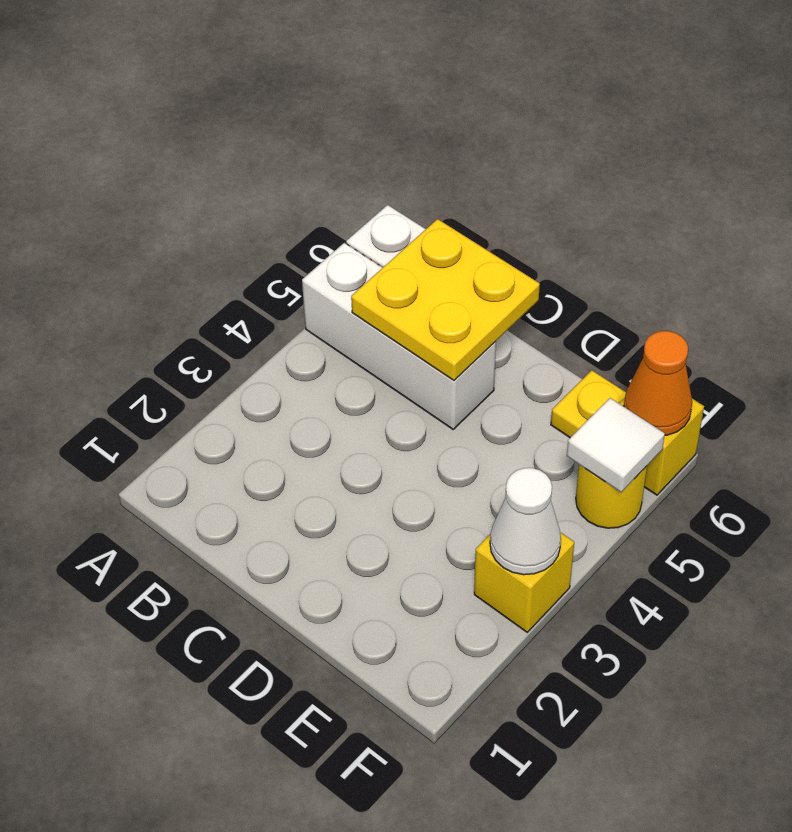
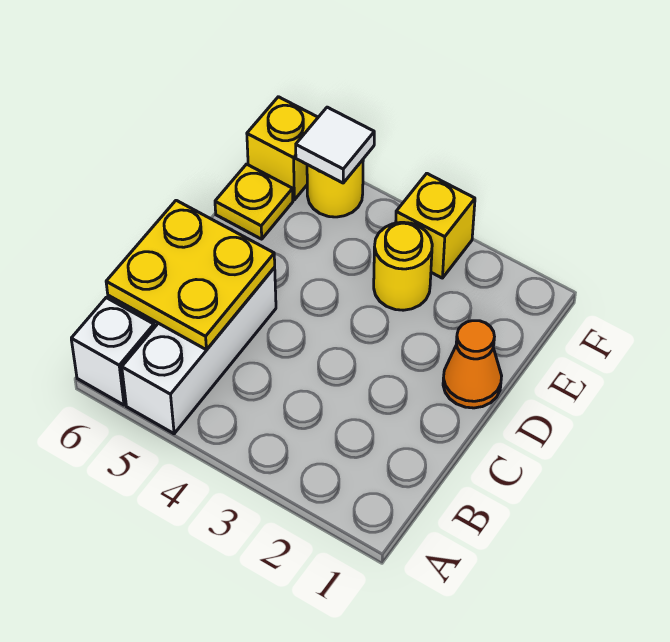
none -> yellow round brick E3 level 1
white cone F3 level 2 -> none
orange cone F6 level 2 -> orange cone D1 level 1

